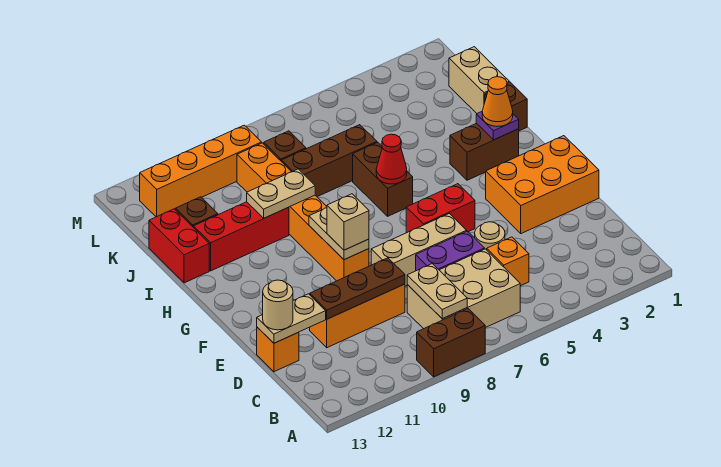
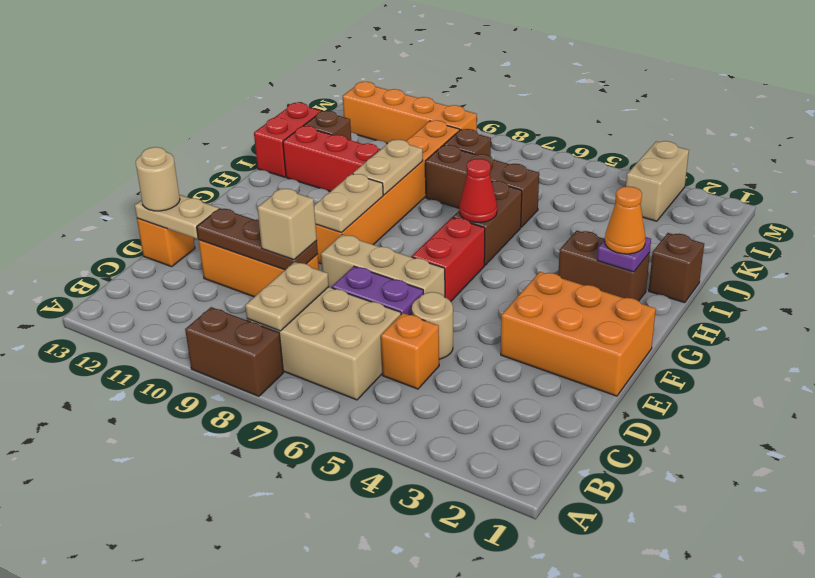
red brick F5:F6 level 1 -> red brick F6:G6 level 1
tan brick F9 level 3 -> tan brick D9 level 3
tan plate I9:I10 level 2 -> tan plate H9:I9 level 2
tan brick J1:K1 level 1 -> tan brick L3:M3 level 1

